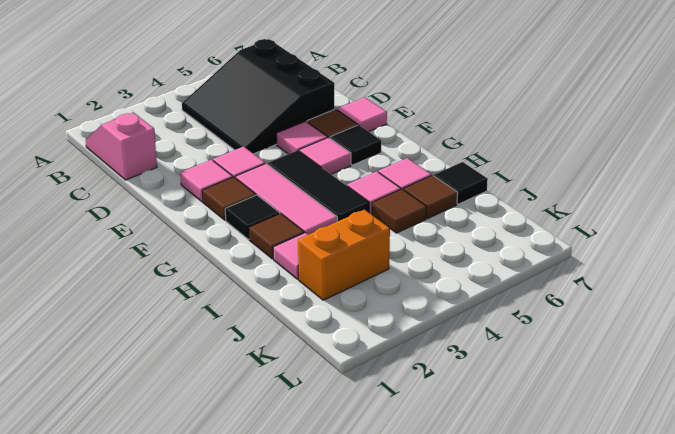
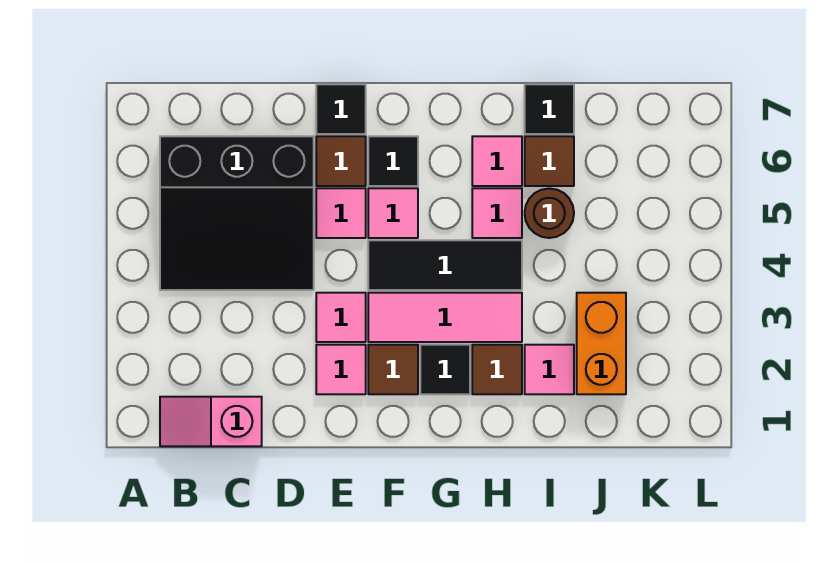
pink tile E7 level 1 -> black tile E7 level 1
brown tile I5 level 1 -> brown round brick I5 level 1

